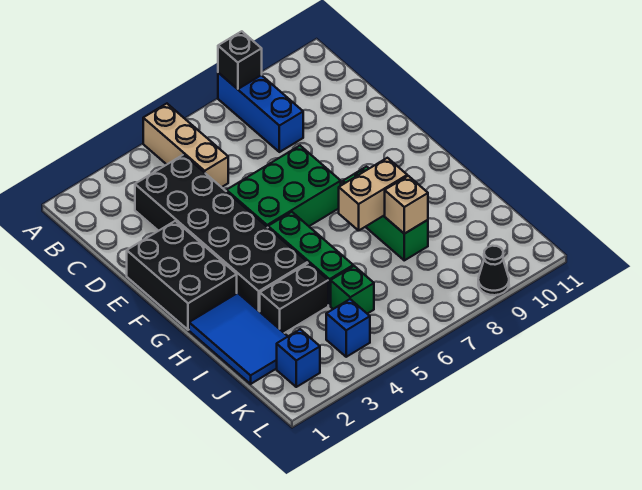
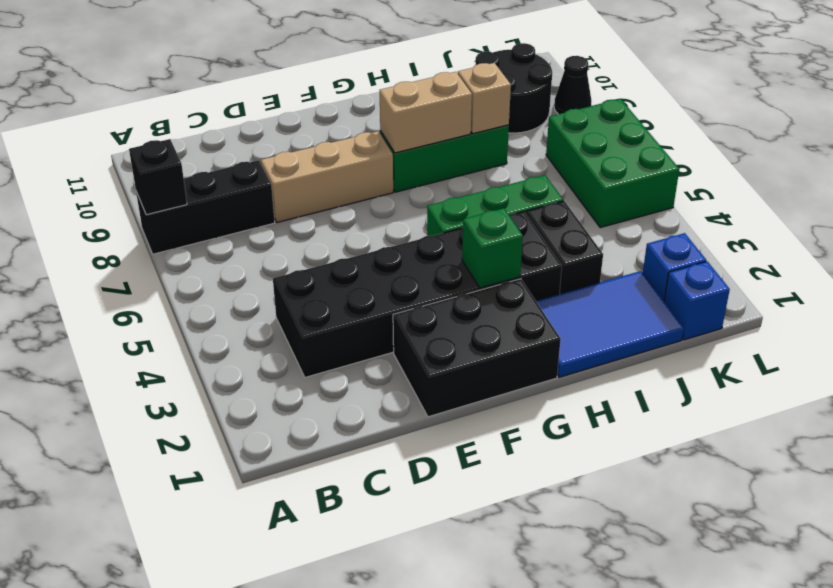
tan brick A5:C5 level 1 -> tan brick D8:F8 level 1
blue brick A8:C8 level 1 -> black brick A8:C8 level 1
green brick E5:F7 level 1 -> green brick K5:L7 level 1
tan brick H7:H8 level 2 -> tan brick G8:H8 level 2
green brick J5 level 1 -> green brick G3 level 2
none -> black round brick J9:K10 level 1
blue brick K4 level 1 -> blue brick K1 level 1

